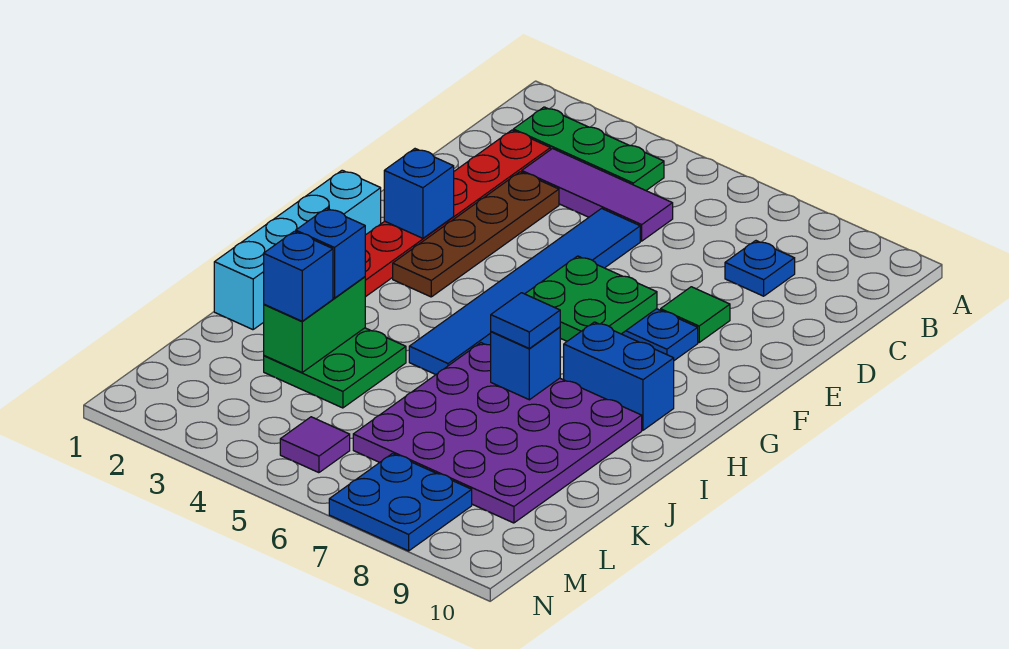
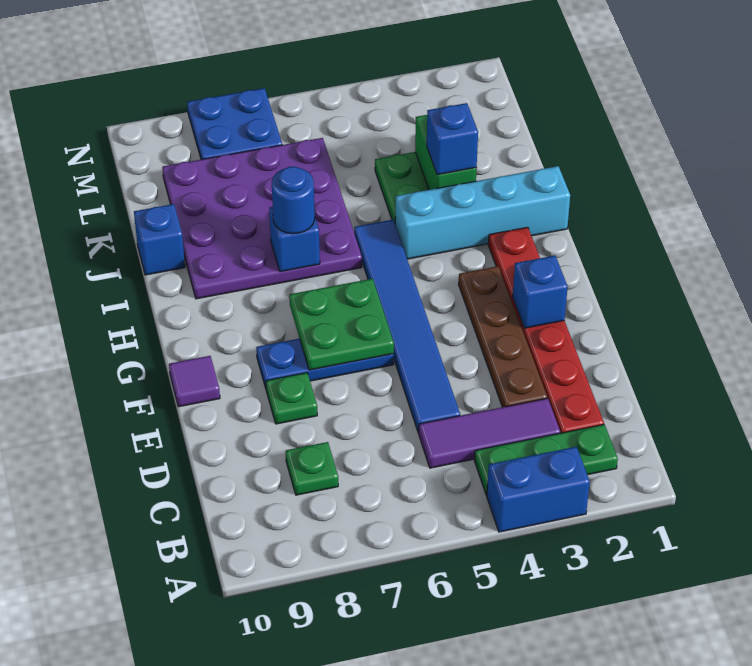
blue plate C8 level 1 -> green plate C8 level 1
green tile E8 level 1 -> green plate E8 level 1
cyan brick G1:J1 level 1 -> cyan brick I1:I4 level 1
blue brick H8:H9 level 1 -> blue brick A3:A4 level 1
blue tile I7 level 3 -> blue round brick I7 level 3
blue brick K3 level 3 -> blue brick J10 level 1
purple tile M5 level 1 -> purple tile F10 level 1

